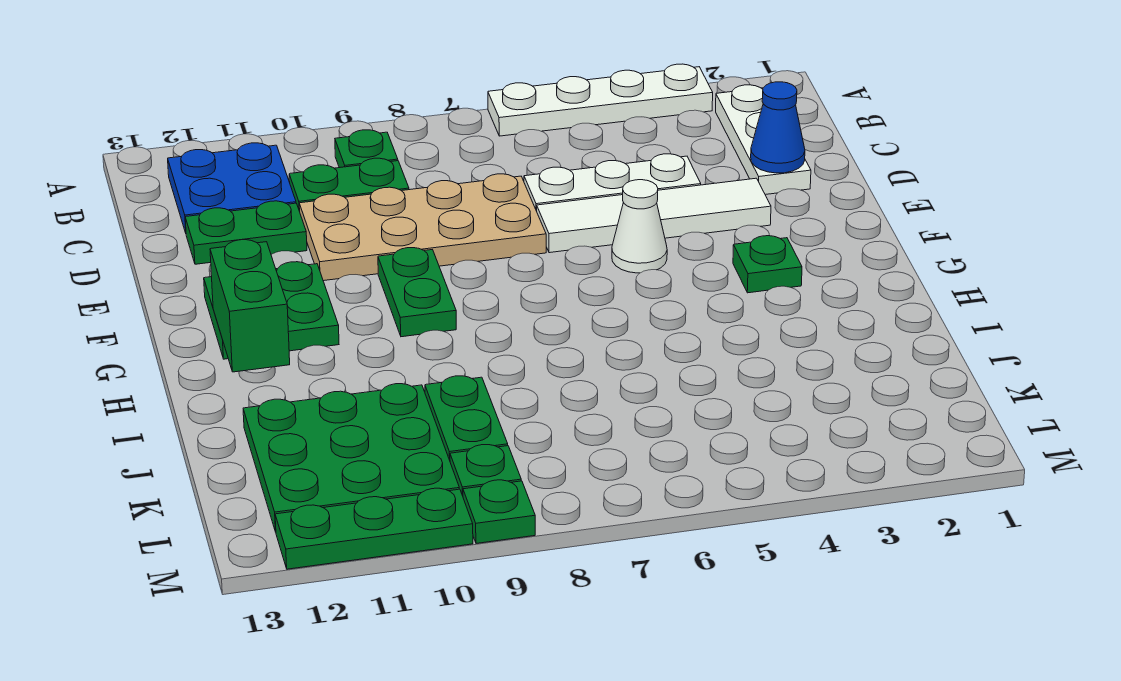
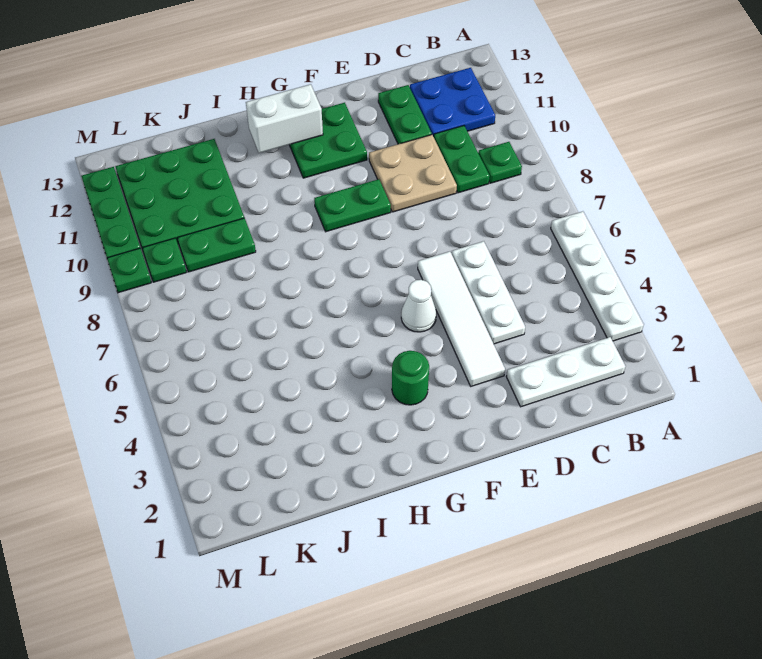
blue cone D2 level 2 -> none
tan plate D7:E10 level 1 -> tan plate D9:E10 level 1
green plate G3 level 1 -> green round brick G3 level 1
green brick G12:H12 level 2 -> white brick G12:H12 level 2

